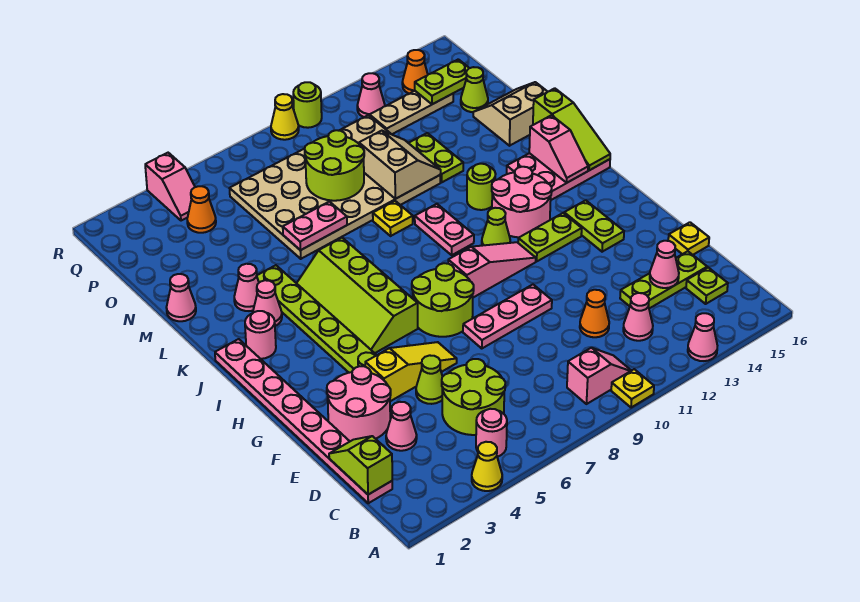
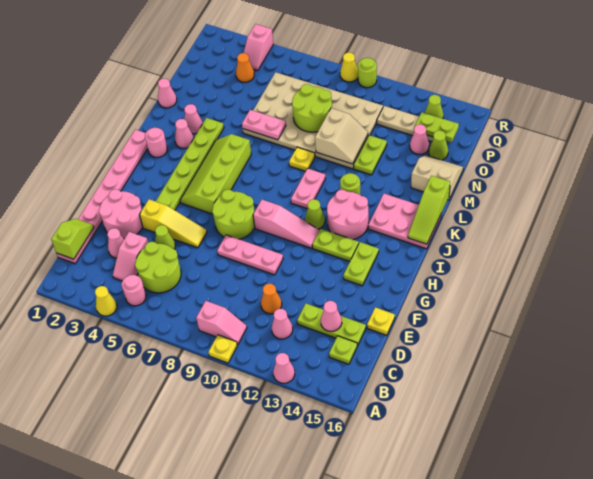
pink slope J15:K15 level 2 top K -> pink slope C4:D4 level 1 top D
pink cone Q12 level 1 -> pink cone O14 level 1
orange cone Q14 level 1 -> lime cone Q14 level 1

